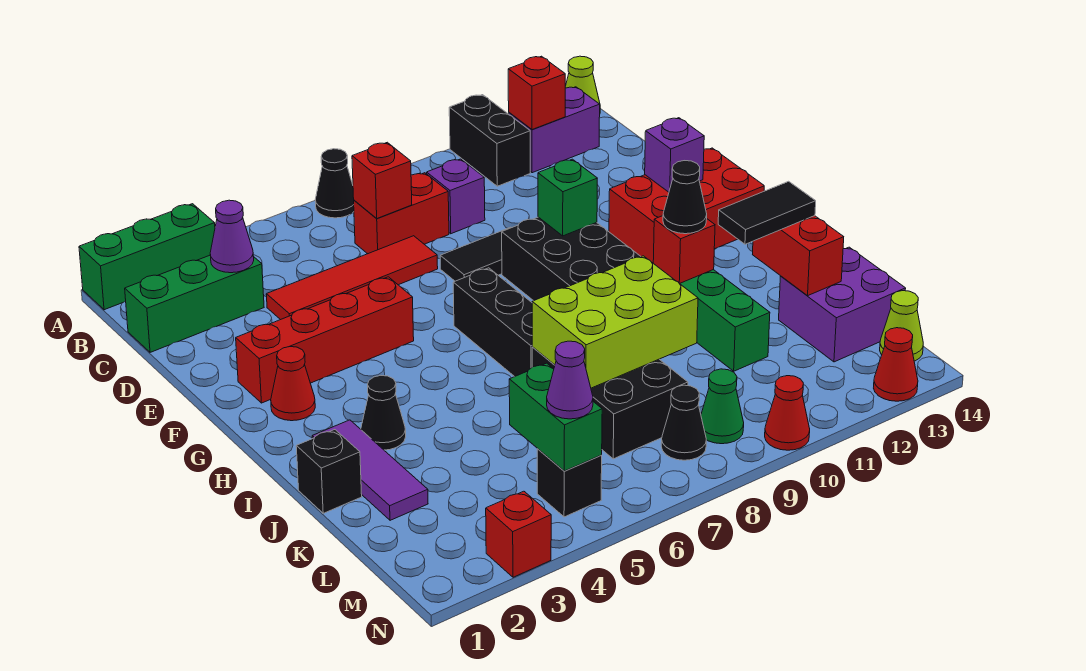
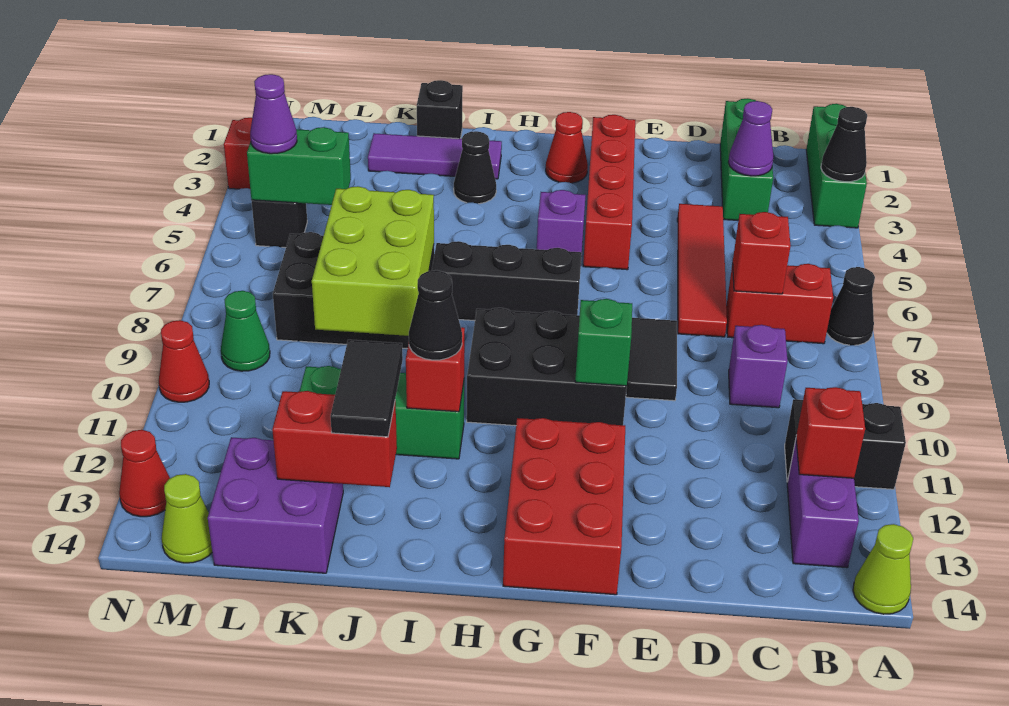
red brick C7:C8 level 1 -> red brick B7:C7 level 1
purple brick F13 level 2 -> purple brick G5 level 1
black cone M8 level 1 -> black cone A3 level 2

